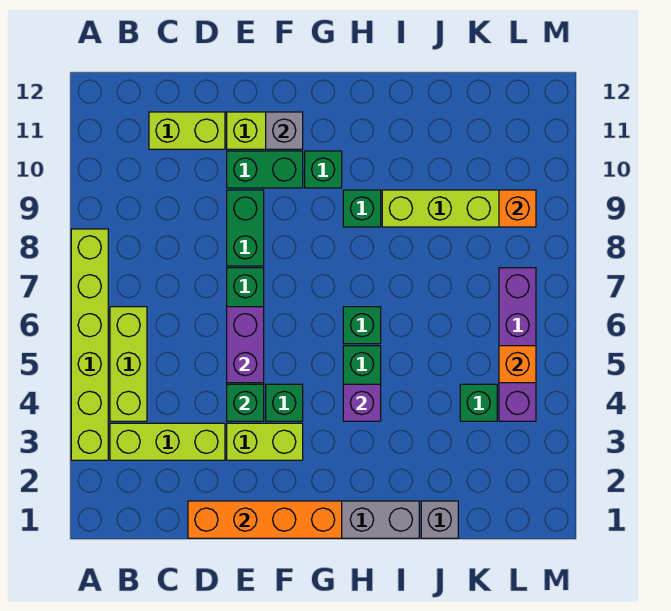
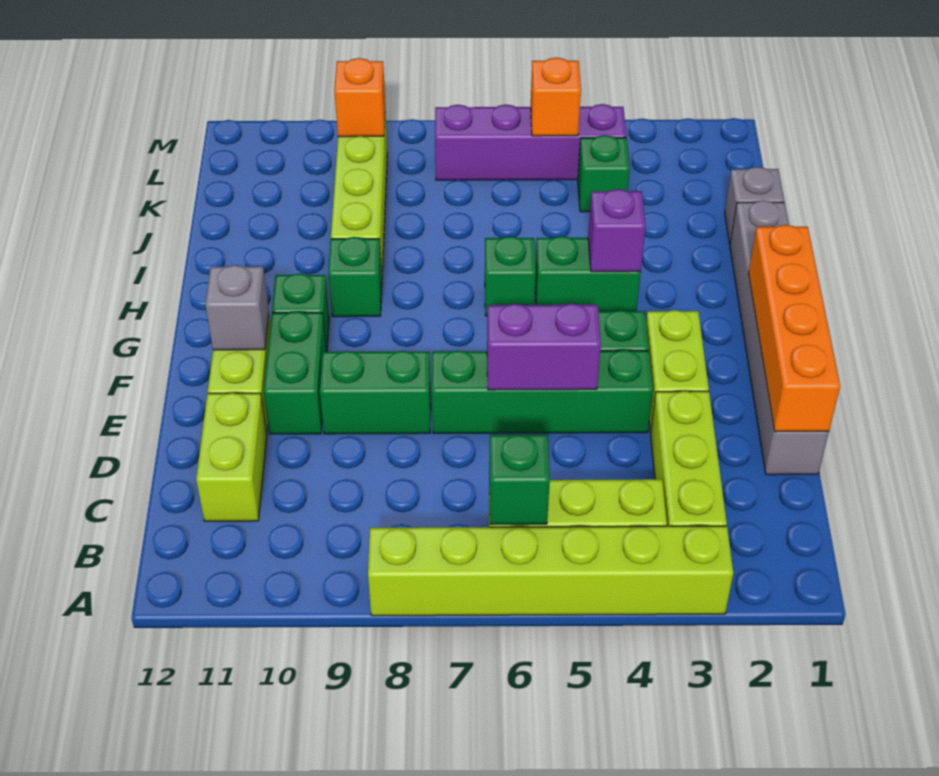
green brick E4 level 2 -> green brick B6 level 2

